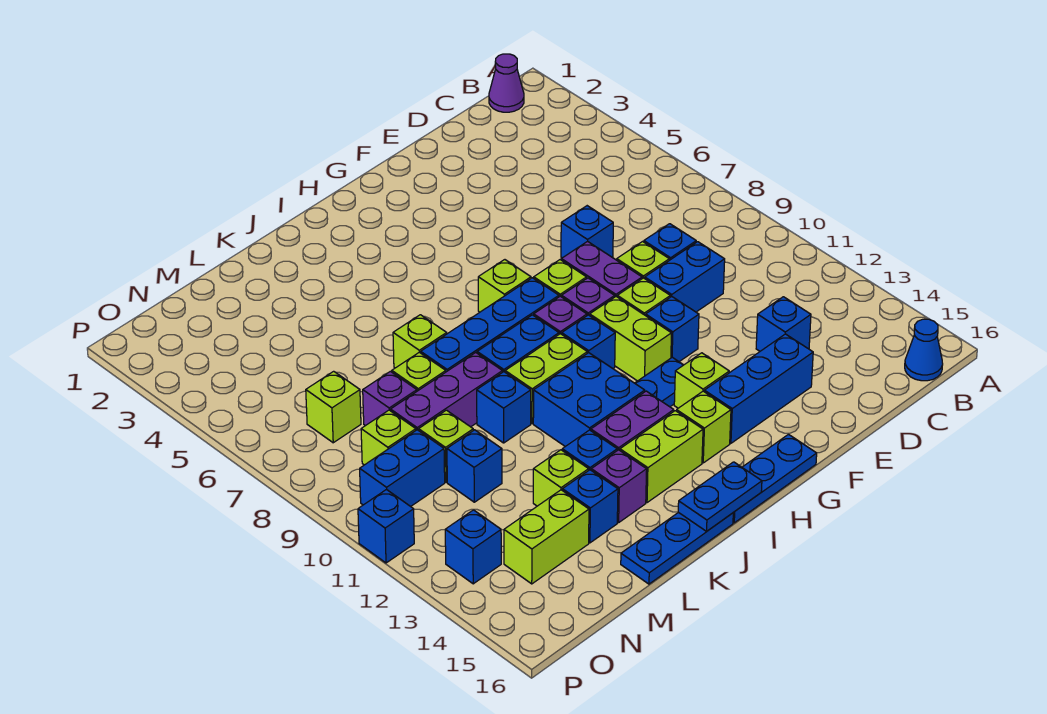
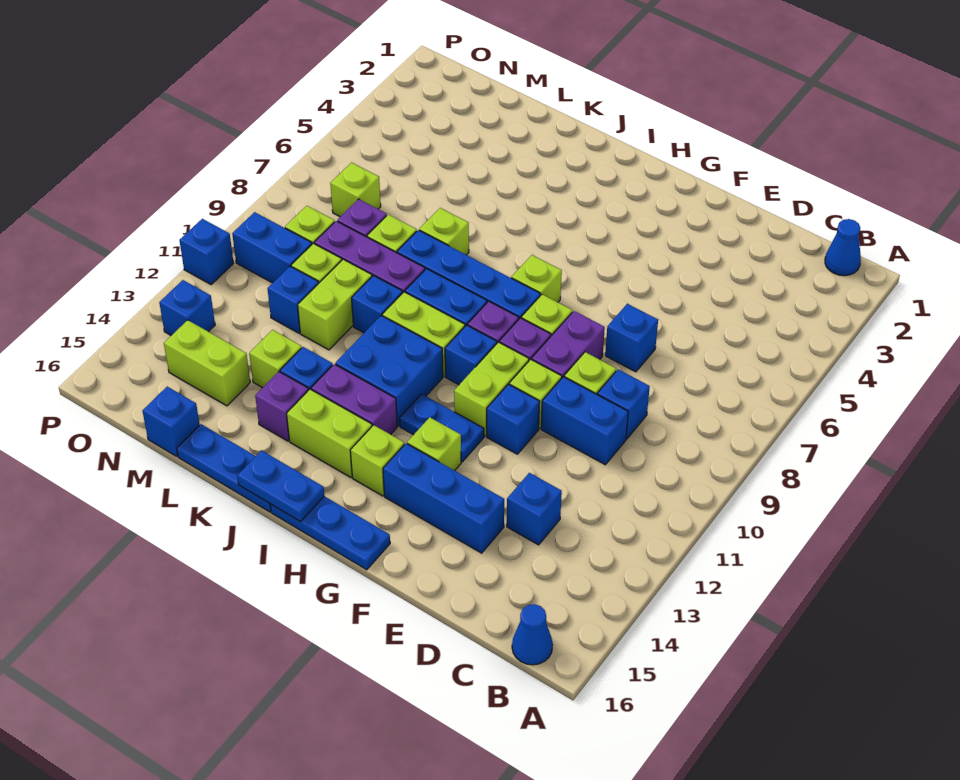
purple cone B1 level 1 -> blue cone B1 level 1
none -> lime brick L10:L11 level 1
blue brick L14 level 1 -> blue brick M16 level 1

